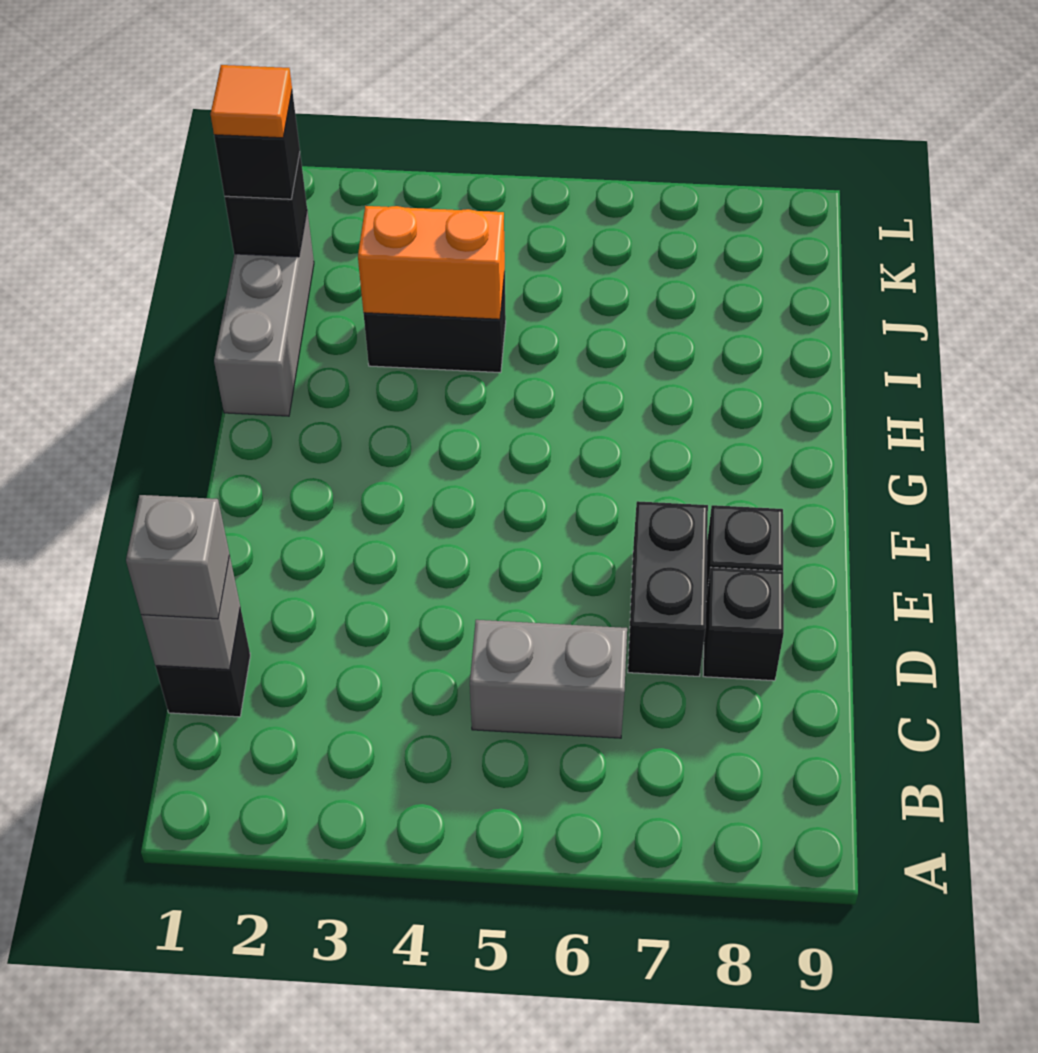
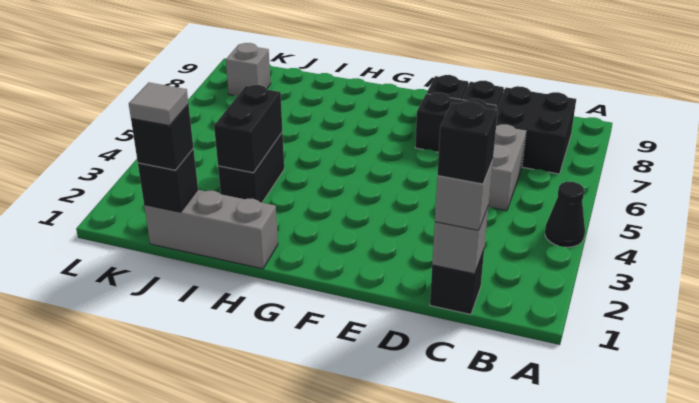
none -> black cone A4 level 1
none -> black brick B7:C8 level 1
none -> black brick C1 level 4
orange brick I3:I4 level 2 -> black brick I3:I4 level 2
orange tile J1 level 4 -> grey tile J1 level 4
none -> grey brick K8 level 1

